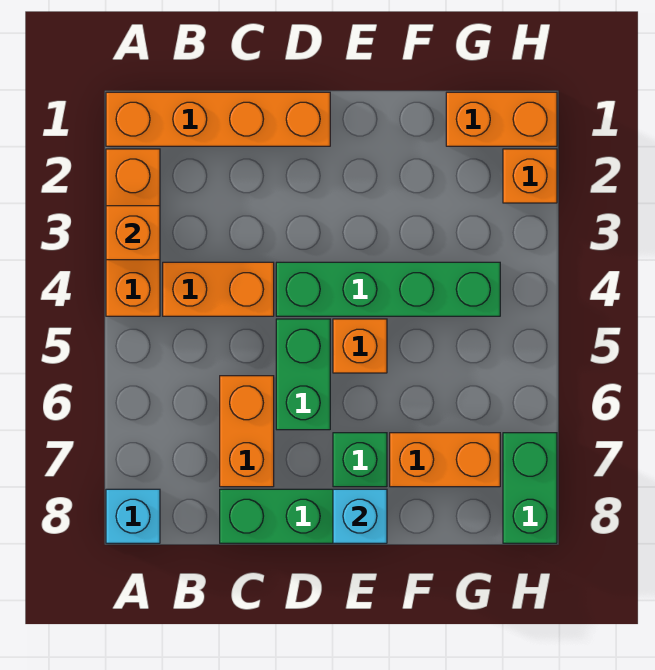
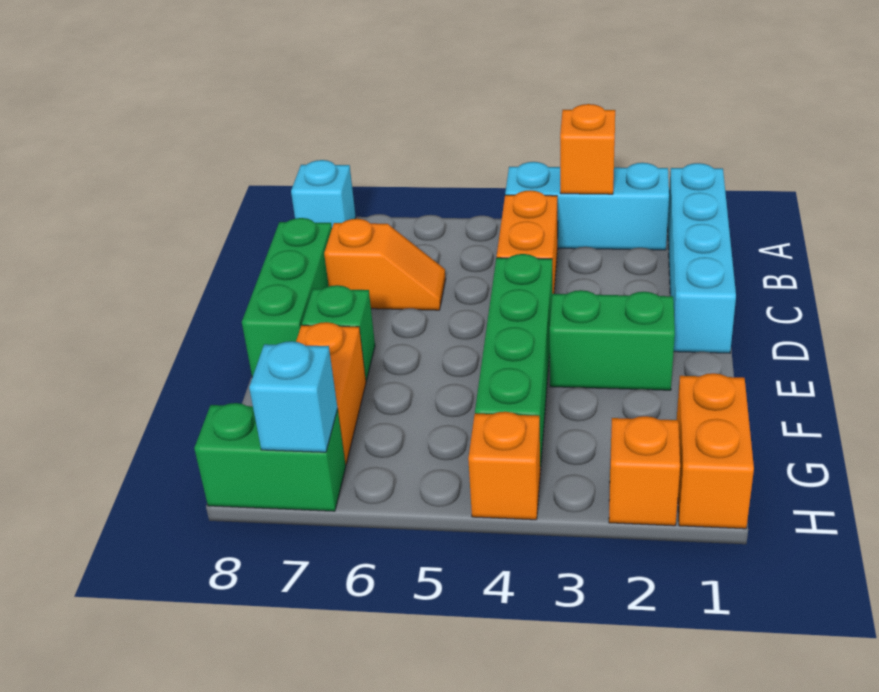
orange brick A1:D1 level 1 -> cyan brick A1:D1 level 1
orange brick A2:A4 level 1 -> cyan brick A2:A4 level 1
orange brick C6:C7 level 1 -> orange slope C6:C7 level 1 top 7
green brick D5:D6 level 1 -> green brick E2:E3 level 1
orange brick E5 level 1 -> orange brick H4 level 1
cyan brick E8 level 2 -> cyan brick H7 level 2

